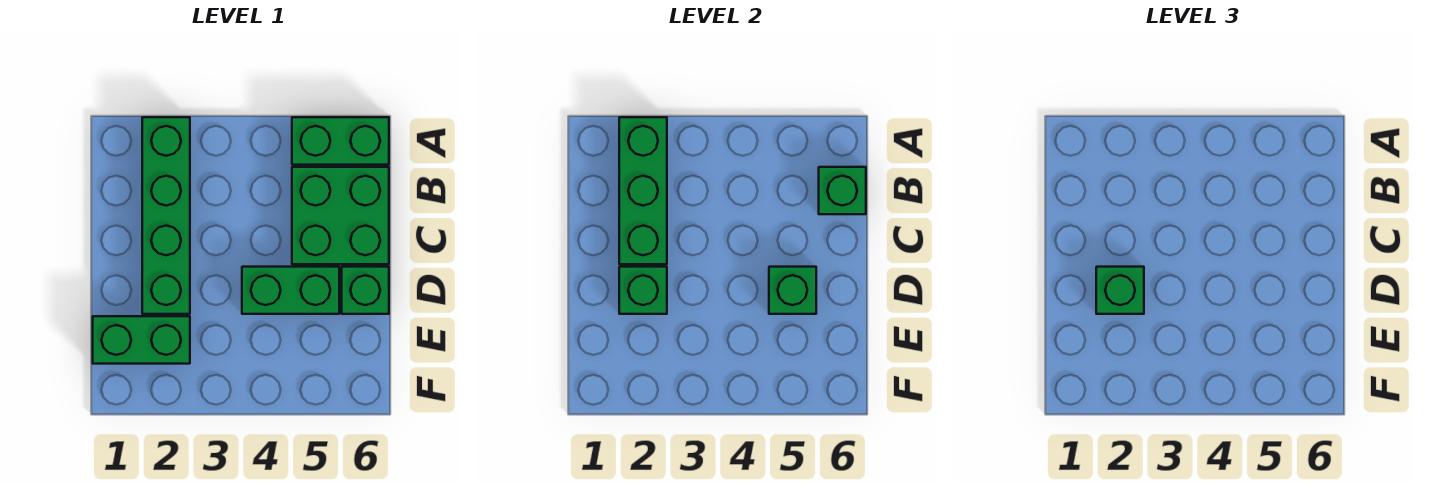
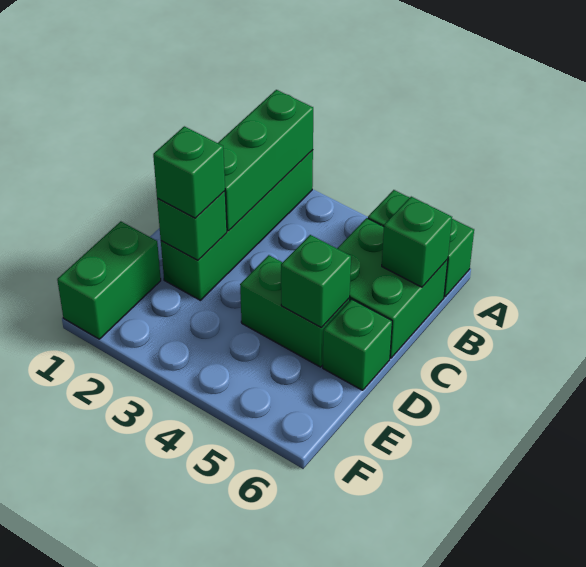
green brick E1:E2 level 1 -> green brick E1:F1 level 1

